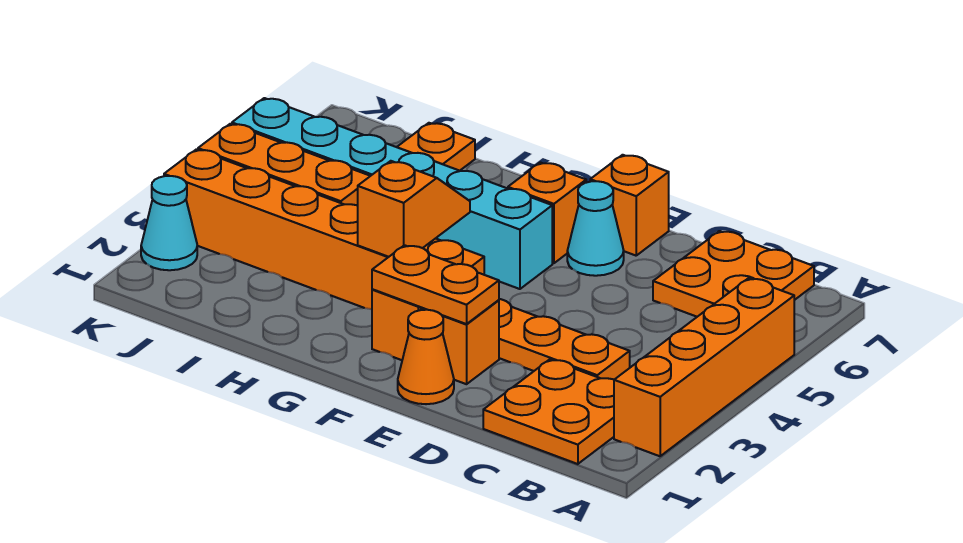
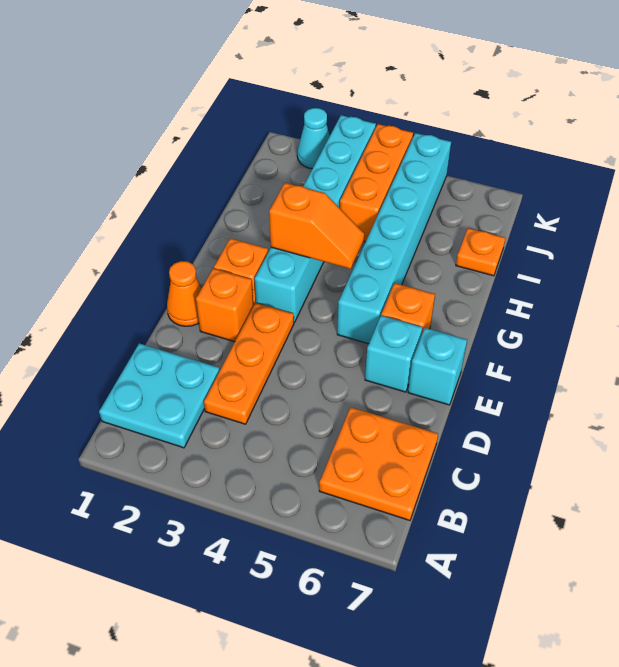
orange brick A2:A5 level 1 -> none
orange plate B1:C2 level 1 -> cyan plate B1:C2 level 1
orange plate E2:F2 level 2 -> none
cyan cone E6 level 1 -> cyan brick E6 level 1
orange brick E7 level 1 -> cyan brick E7 level 1
orange brick F3:K3 level 1 -> cyan brick F3:K3 level 1

